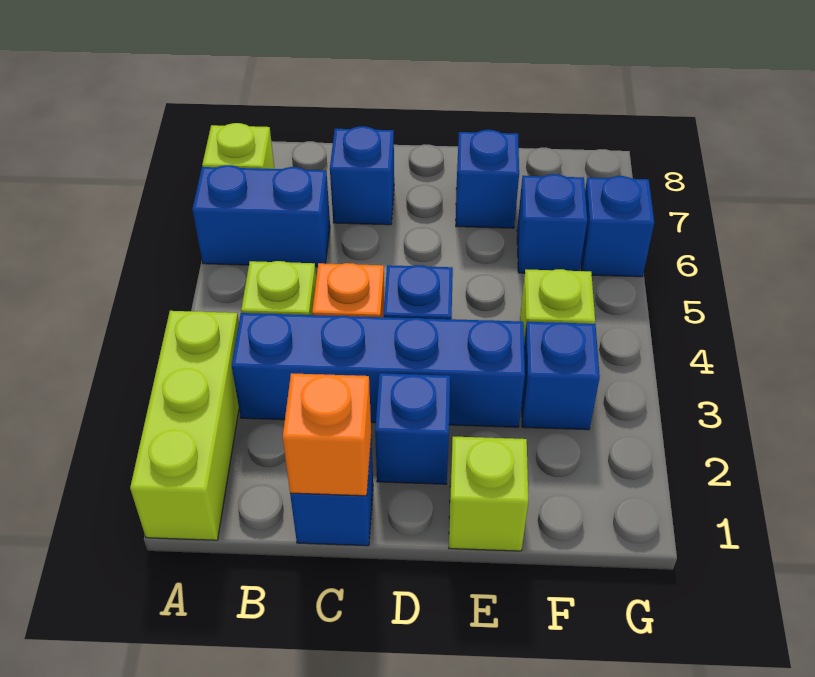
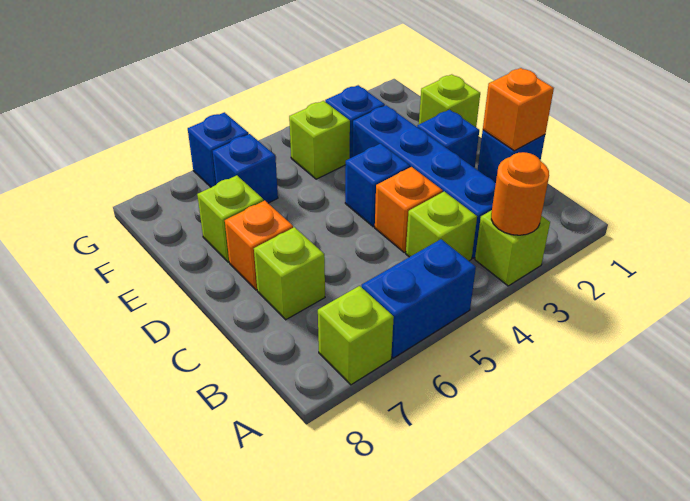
lime brick A1:A3 level 1 -> lime brick A3 level 1
none -> orange round brick A3 level 2
blue brick A6:B6 level 1 -> blue brick A5:A6 level 1
blue brick C7 level 1 -> lime brick C7 level 1
none -> orange brick D7 level 1
blue brick E7 level 1 -> lime brick E7 level 1

